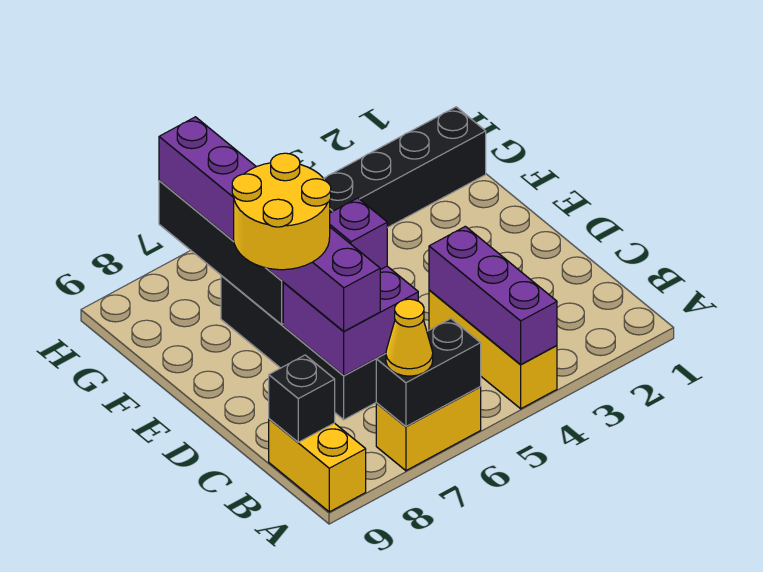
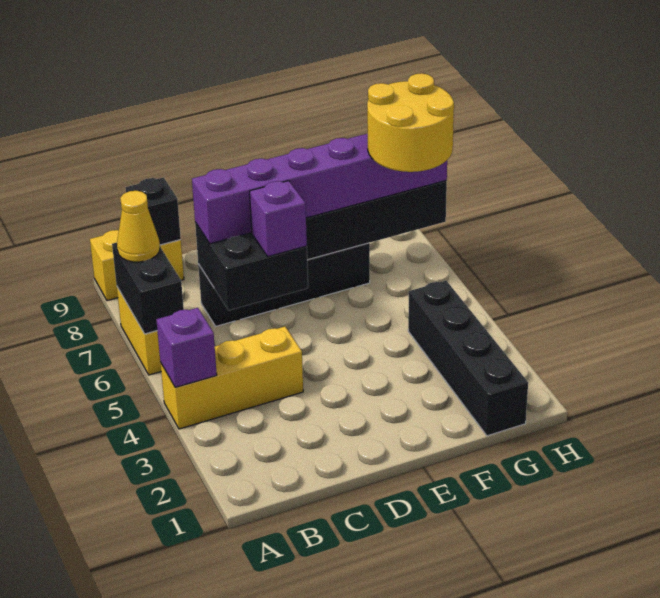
purple brick A4:C4 level 2 -> purple brick A4 level 2
purple brick C6:D7 level 2 -> black brick C6:D7 level 2
yellow round brick D7:E8 level 4 -> yellow round brick G6:H7 level 4

